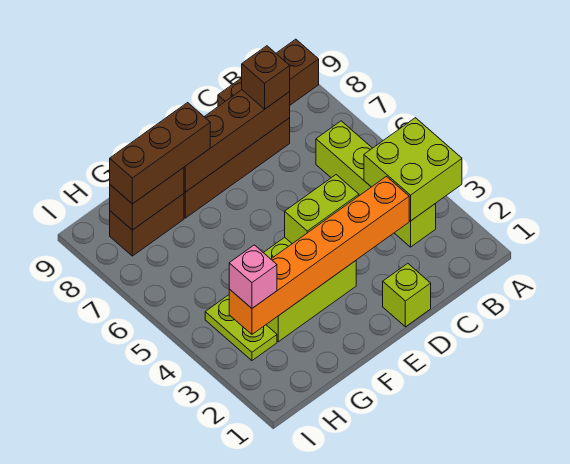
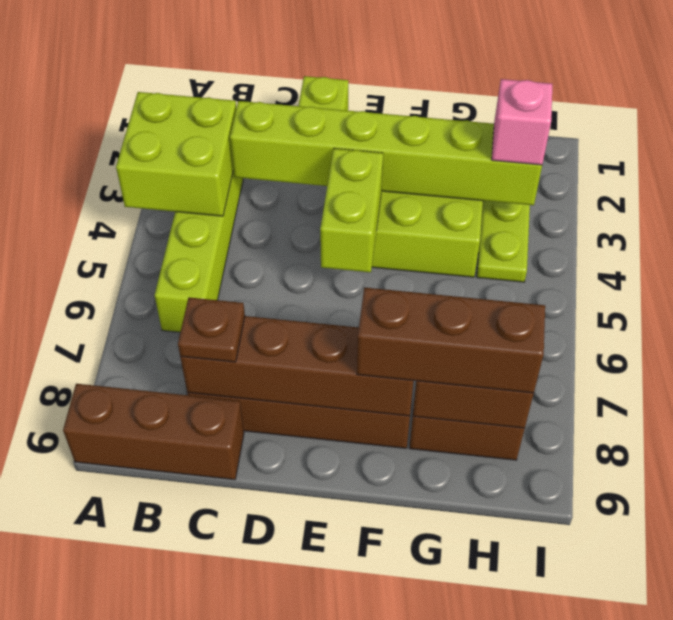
orange brick C3:H3 level 2 -> lime brick C3:H3 level 2
brown brick C8 level 3 -> brown plate C8 level 3
lime brick D4:E4 level 2 -> lime brick E4:E5 level 2

